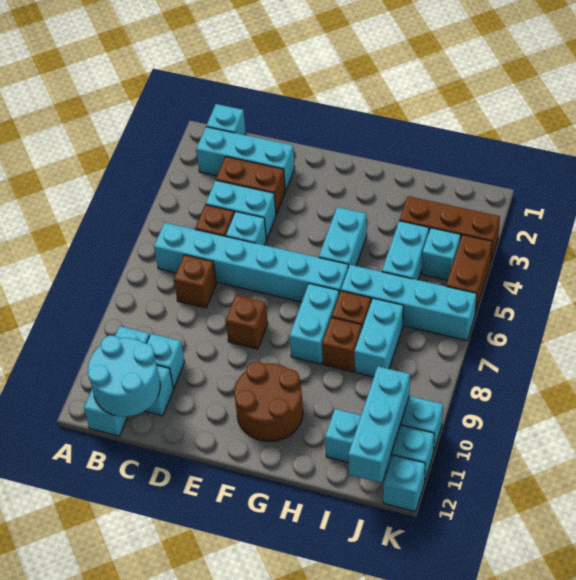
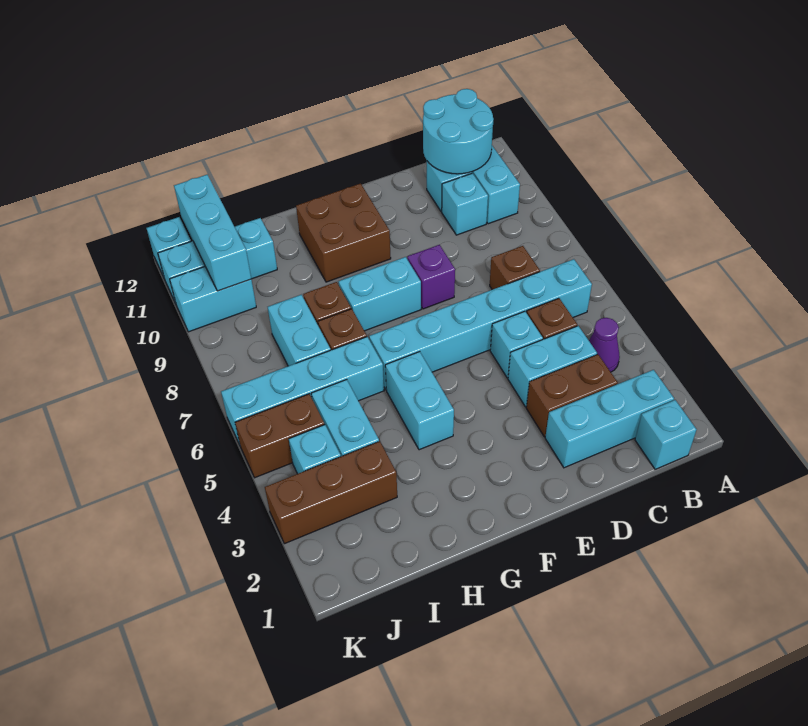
none -> purple cone B4 level 1
brown brick E8 level 1 -> purple brick E8 level 1
brown round brick F10:G11 level 1 -> brown brick F10:G11 level 1
cyan brick G7:G8 level 1 -> cyan brick F8:G8 level 1
brown brick K4:K5 level 1 -> brown brick J5:K5 level 1

